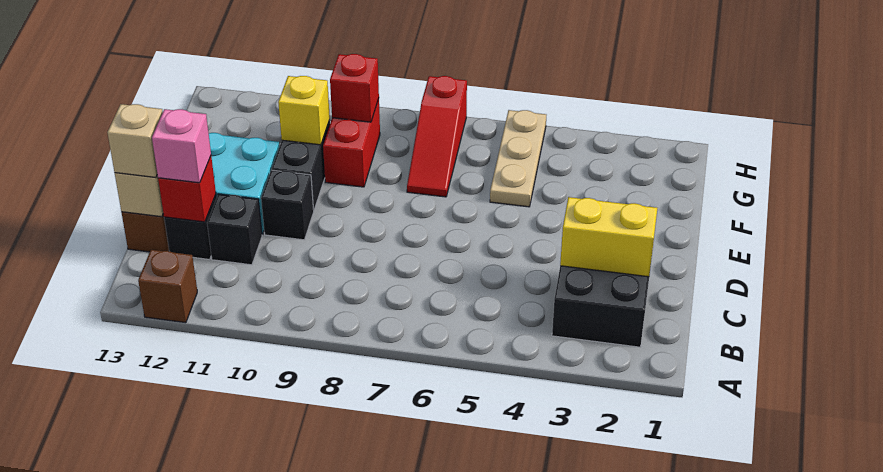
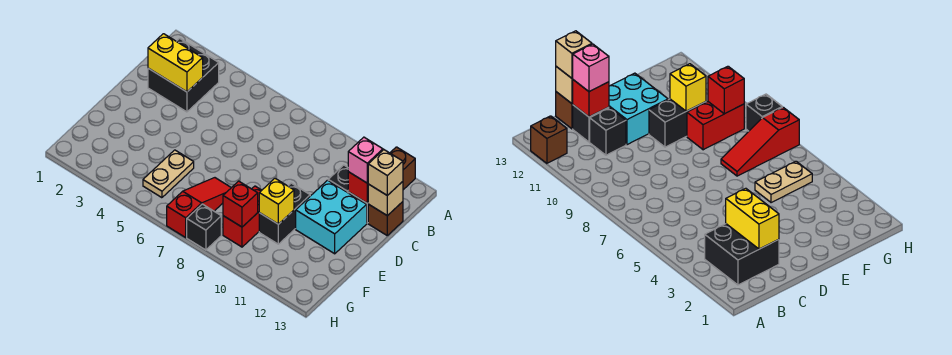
black brick D10 level 1 -> black brick H8 level 1
tan plate F5:H5 level 1 -> tan plate F5:G5 level 1

